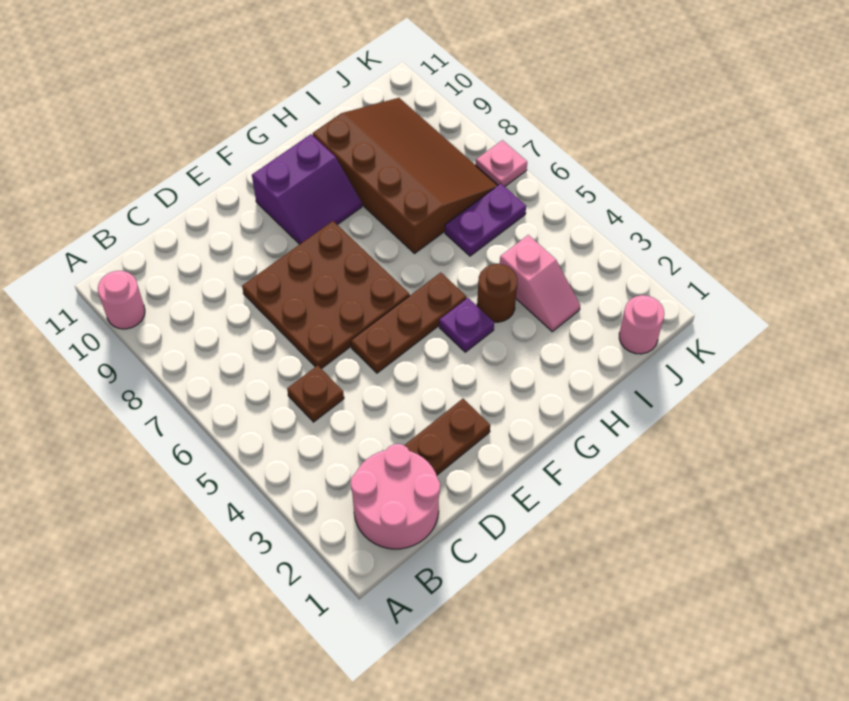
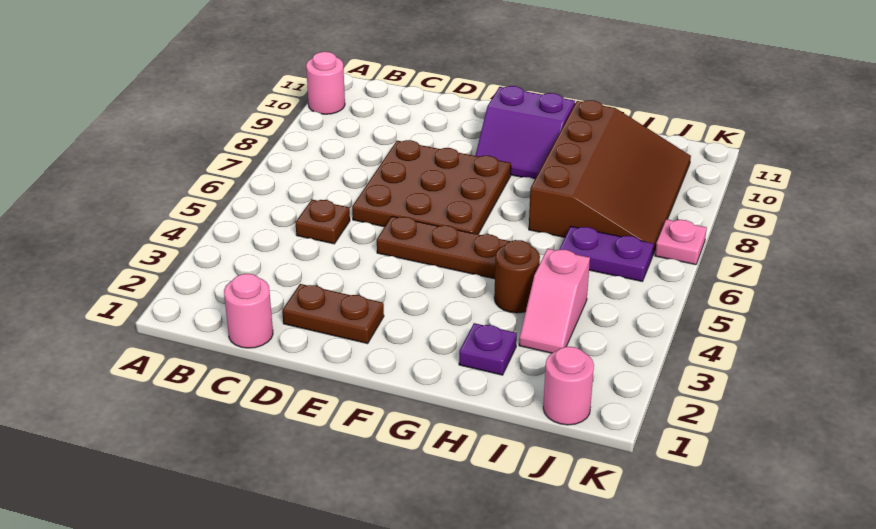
pink round brick B1:C2 level 1 -> pink round brick C1 level 1
purple plate G4 level 1 -> purple plate H2 level 1

